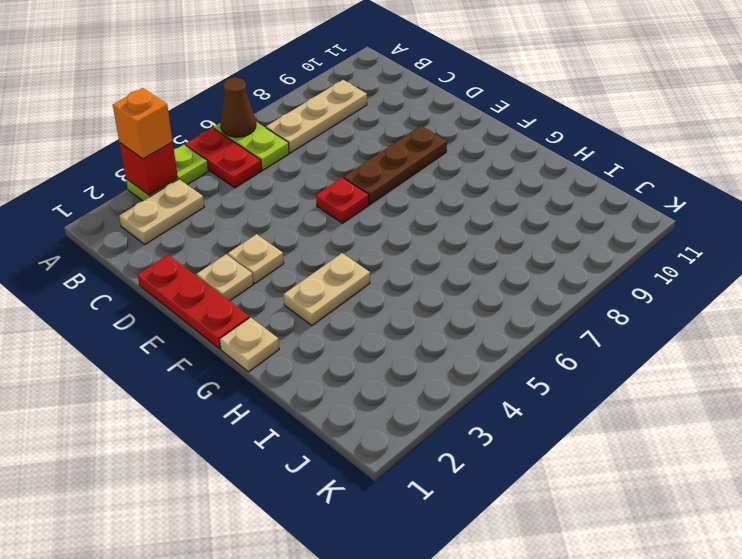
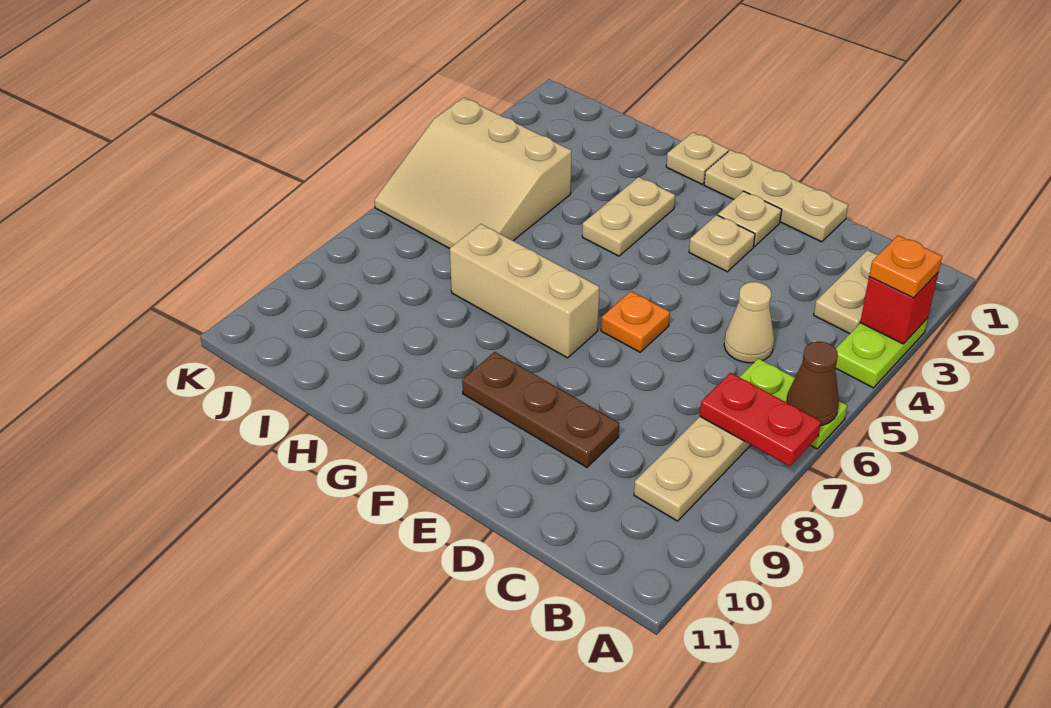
orange brick A3 level 3 -> orange plate A3 level 3
red plate A5:B5 level 1 -> red plate A7:B7 level 2
none -> tan cone C5 level 1
red plate D1:F1 level 1 -> tan plate D1:F1 level 1
red plate E6 level 1 -> orange plate E6 level 1
brown plate E7:E9 level 1 -> brown plate D9:F9 level 1
none -> tan brick F7:H7 level 1
none -> tan slope I4:K6 level 1 top 4

